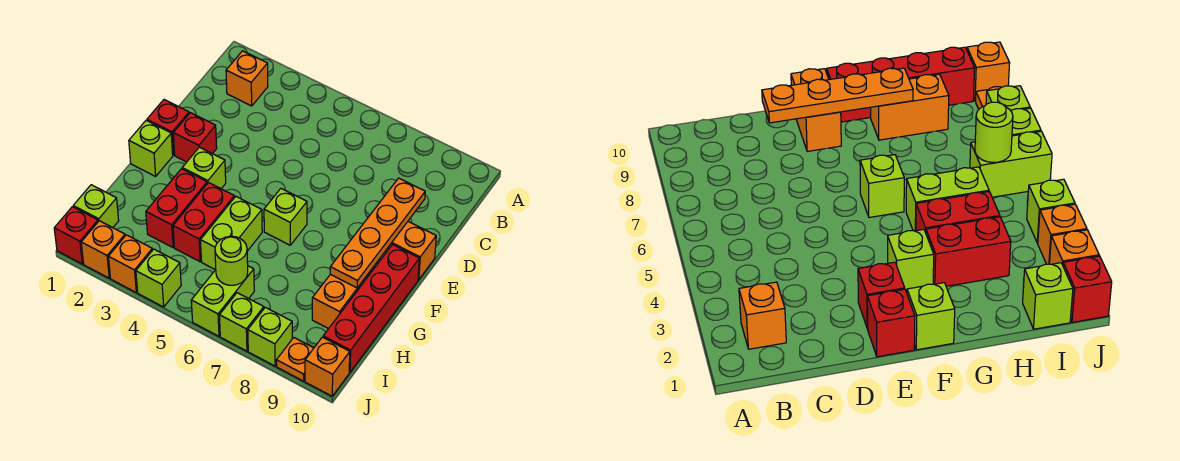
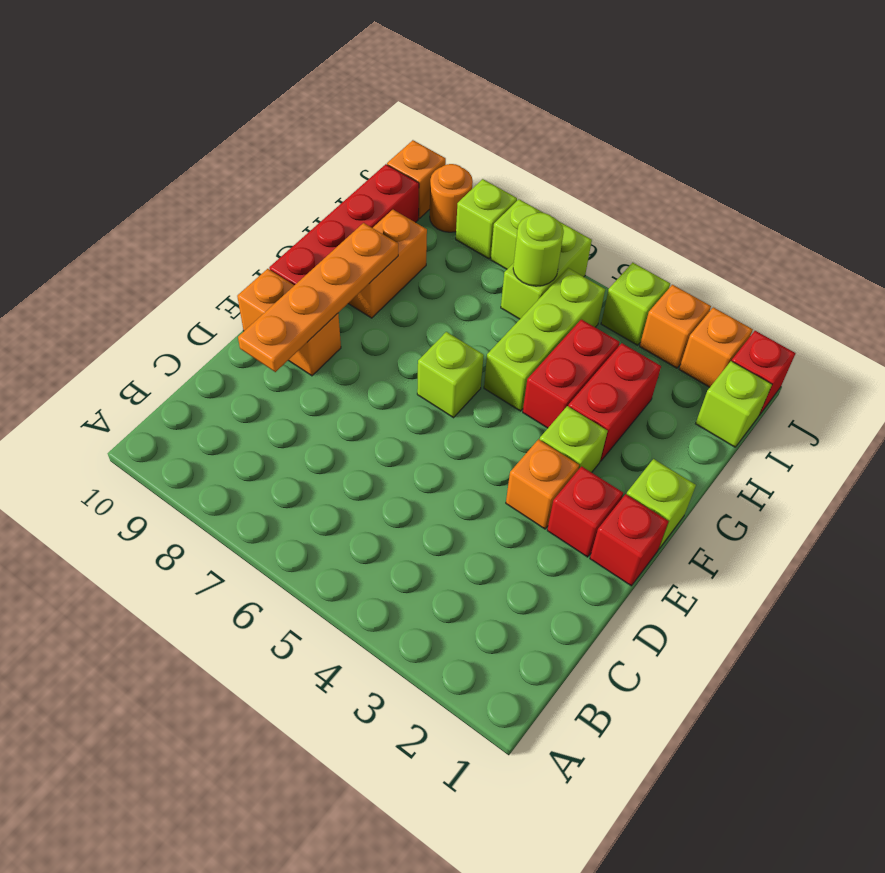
orange brick B2 level 1 -> orange brick E3 level 1
lime brick G5:H5 level 1 -> lime brick G5:I5 level 1
orange plate J9 level 1 -> orange round brick J9 level 1

